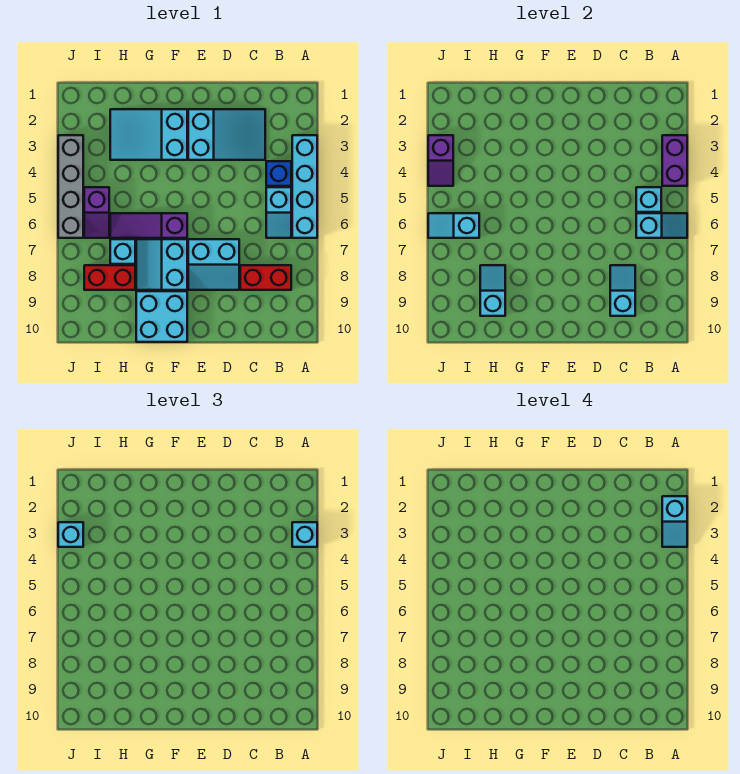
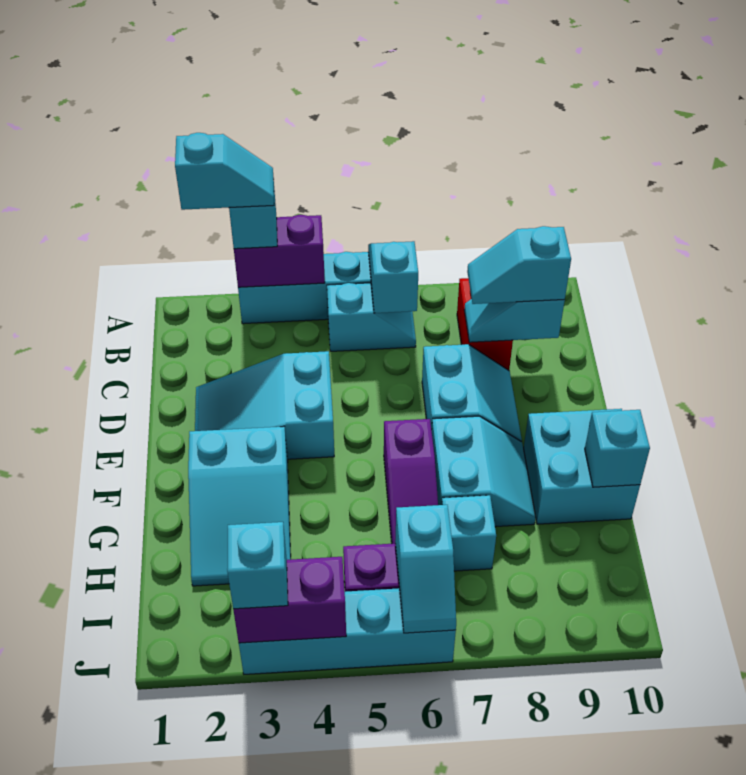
blue brick B4 level 1 -> none
cyan brick B5 level 2 -> cyan brick G10 level 2
cyan slope C2:E3 level 1 top E -> cyan slope D2:E4 level 1 top 4
cyan slope F7:G8 level 1 top F -> cyan slope F7:G8 level 1 top 7
red brick H8:I8 level 1 -> none
cyan slope H8:H9 level 2 top 9 -> cyan slope C8:C9 level 3 top 9
grey brick J3:J6 level 1 -> cyan brick J3:J6 level 1
purple slope J3:J4 level 2 top 3 -> purple brick J3:J4 level 2

